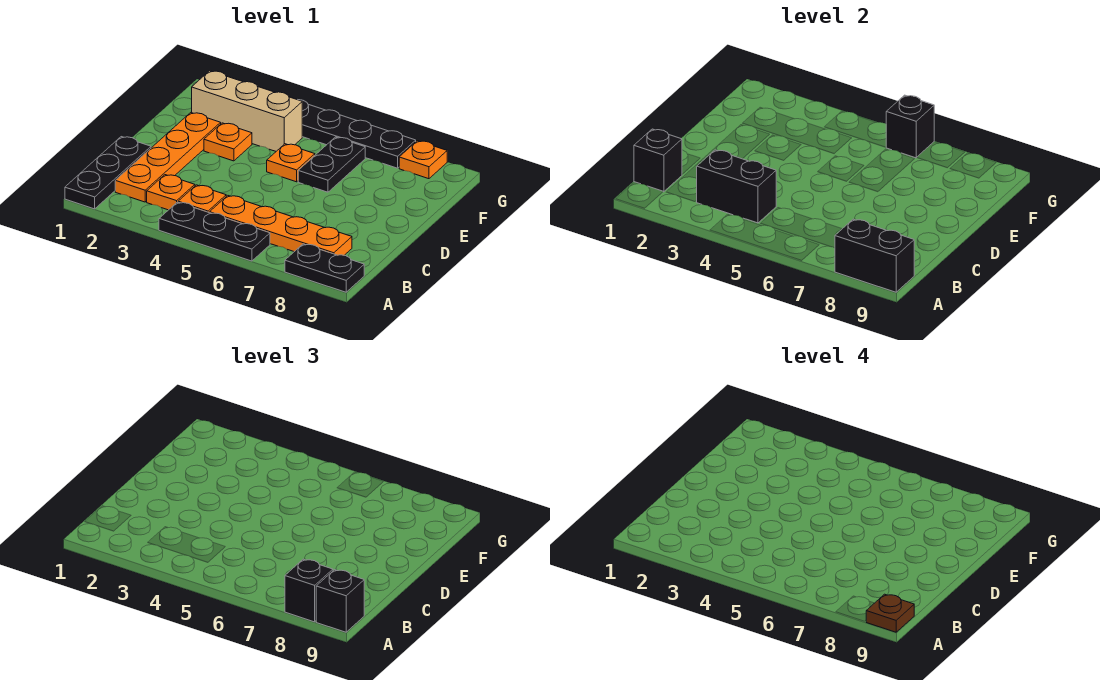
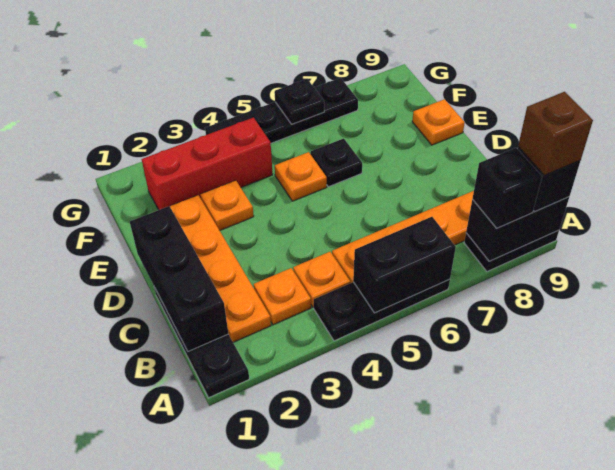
brown plate A9 level 4 -> brown brick A9 level 4
black brick B1 level 2 -> black brick B1:D1 level 2
black brick B3:B4 level 2 -> black brick A5:A6 level 2
black plate E6:F6 level 1 -> black plate E6 level 1
tan brick F2:F4 level 1 -> red brick F2:F4 level 1
black brick G6 level 2 -> black plate G6 level 2
orange plate G8 level 1 -> orange plate E9 level 1

